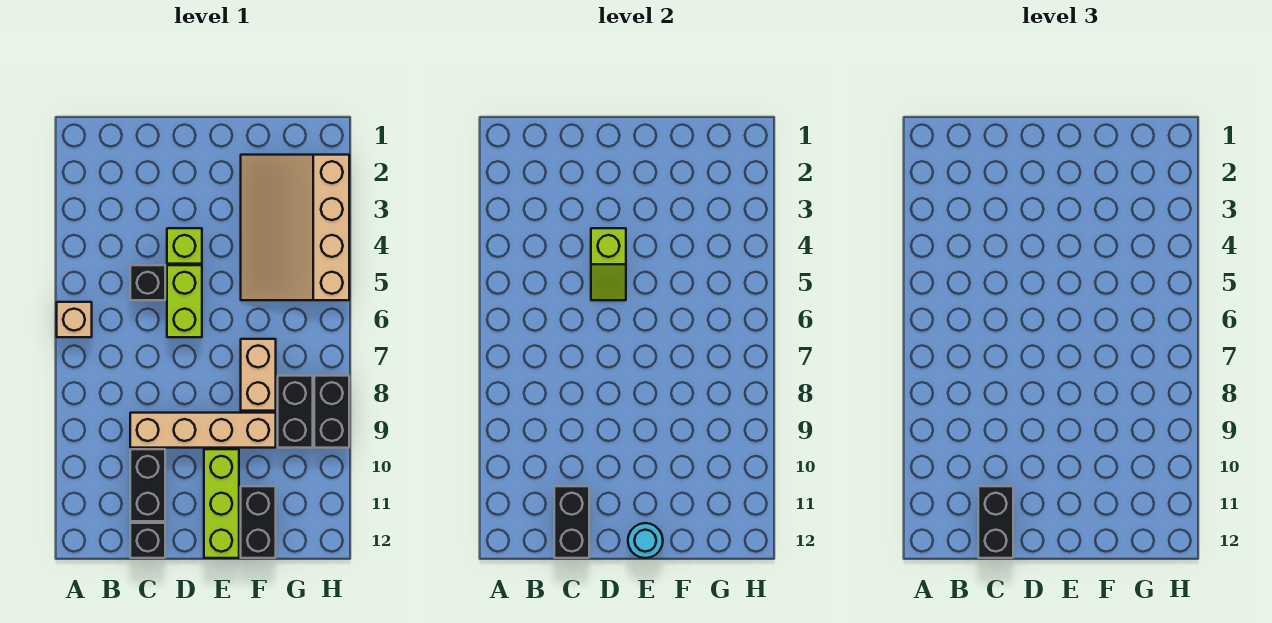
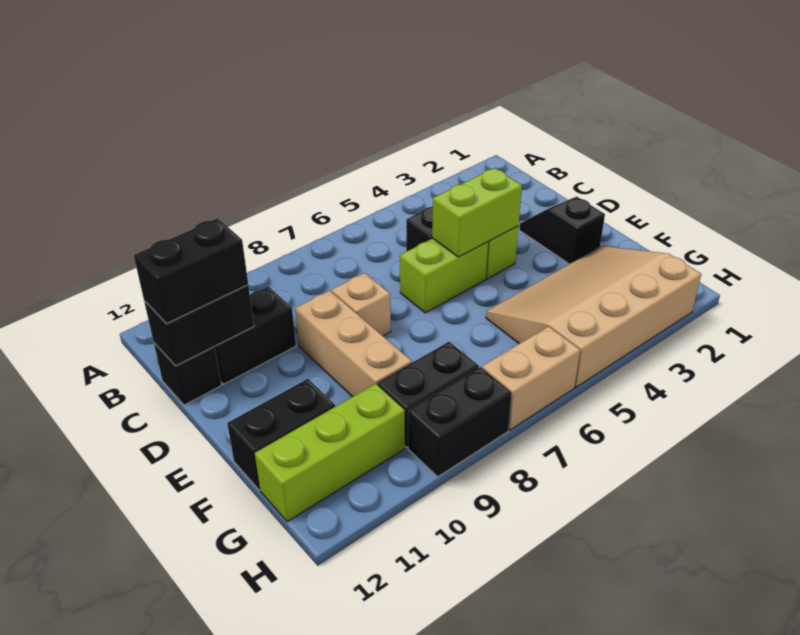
tan brick A6 level 1 -> tan brick D8 level 1
tan brick C9:F9 level 1 -> tan brick D9:F9 level 1
none -> black slope D2:E2 level 1 top E
lime slope D4:D5 level 2 top 4 -> lime brick D4:D5 level 2
lime brick E10:E12 level 1 -> lime brick G10:G12 level 1
cyan round brick E12 level 2 -> none
tan brick F7:F8 level 1 -> tan brick H6:H7 level 1

